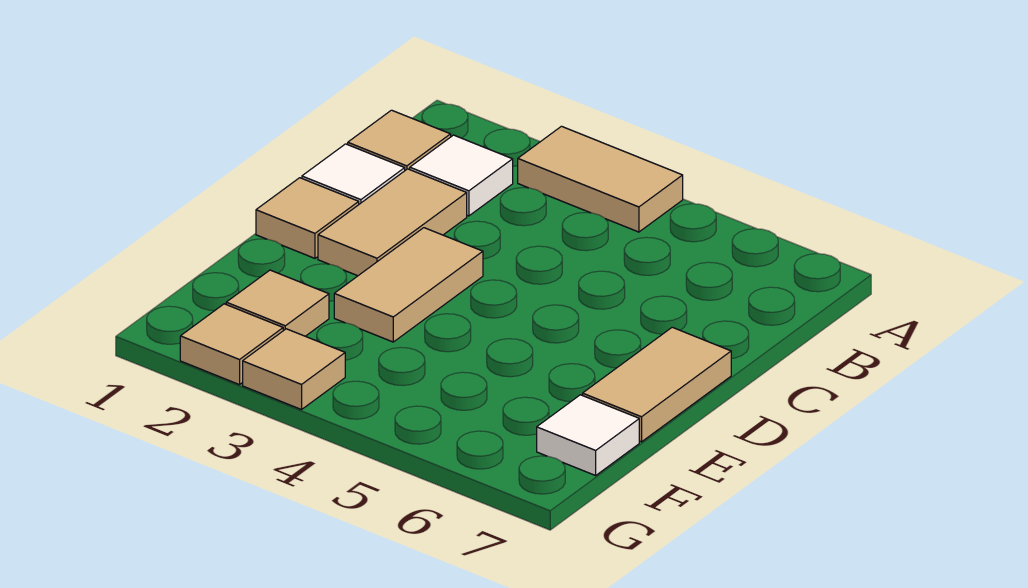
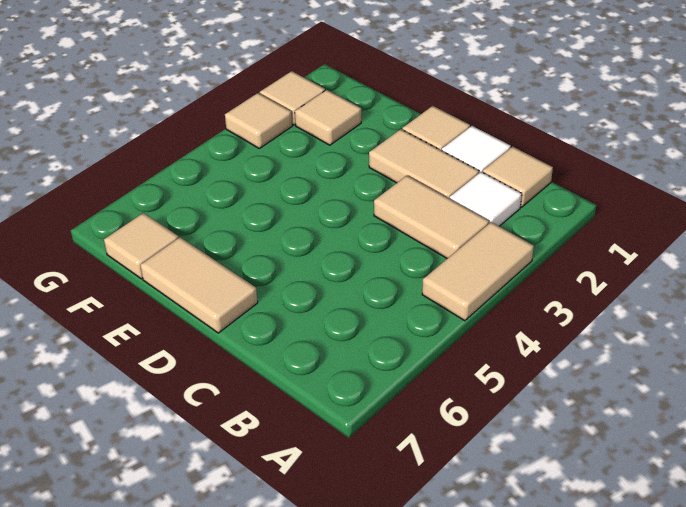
tan tile D3:E3 level 1 -> tan tile B3:C3 level 1
white tile F7 level 1 -> tan tile F7 level 1

